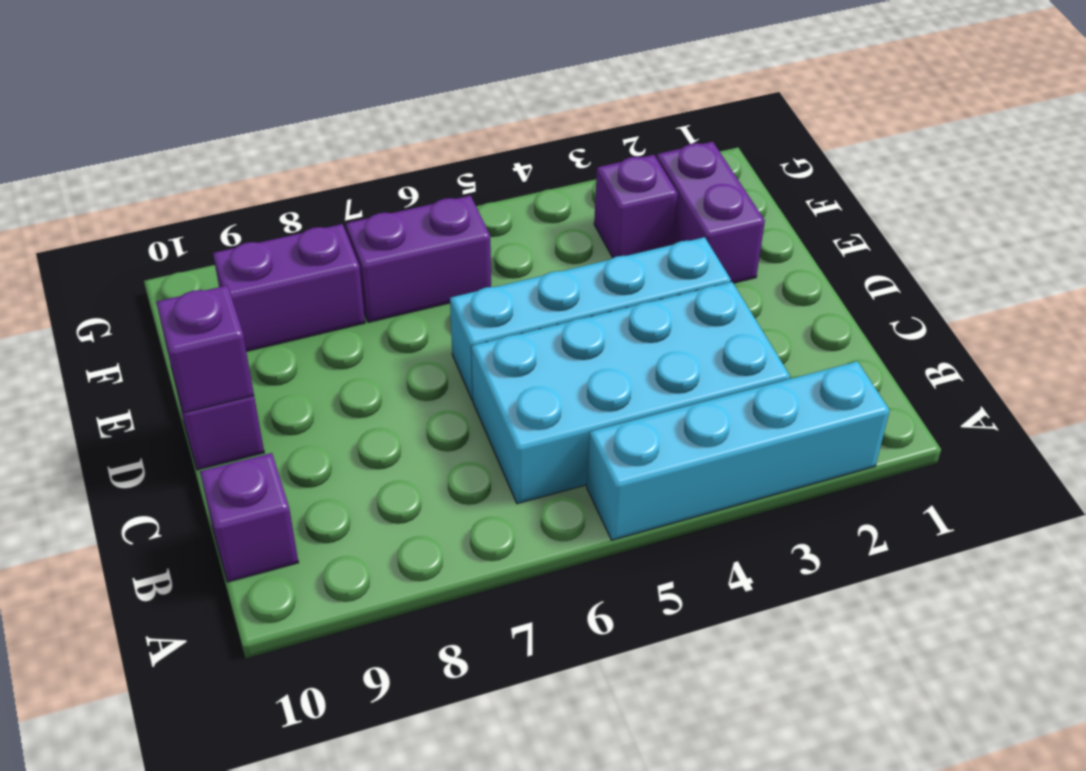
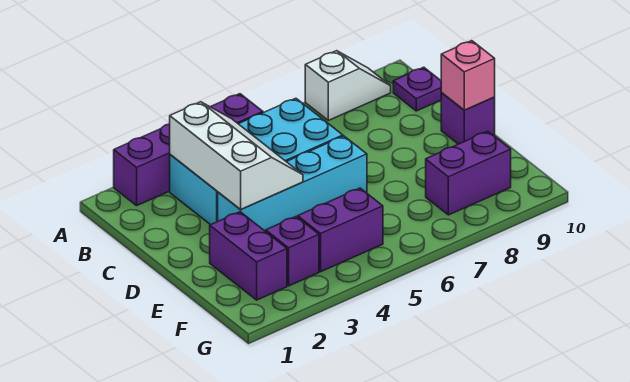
cyan brick A2:A5 level 1 -> purple brick A2:A5 level 1
none -> white slope A8:A9 level 1 top 8
none -> white slope B3:D4 level 2 top 3
purple brick B10 level 1 -> purple plate B10 level 1
purple brick D10 level 2 -> pink brick D10 level 2
purple brick F6:F7 level 1 -> purple brick F4:F5 level 1

